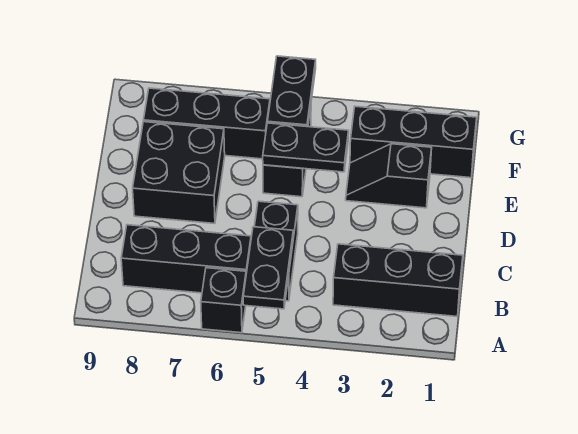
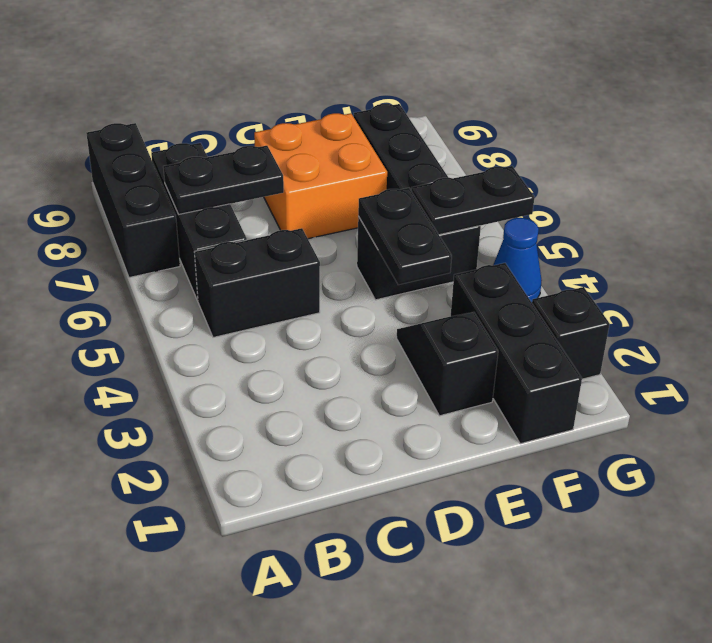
black plate A5:B5 level 2 -> black plate B7:C7 level 2
black brick A6 level 1 -> black brick G2 level 1
black brick B1:B3 level 1 -> black brick A7:A9 level 1
black brick D7:E8 level 1 -> orange brick D7:E8 level 1
none -> blue cone G4 level 1

